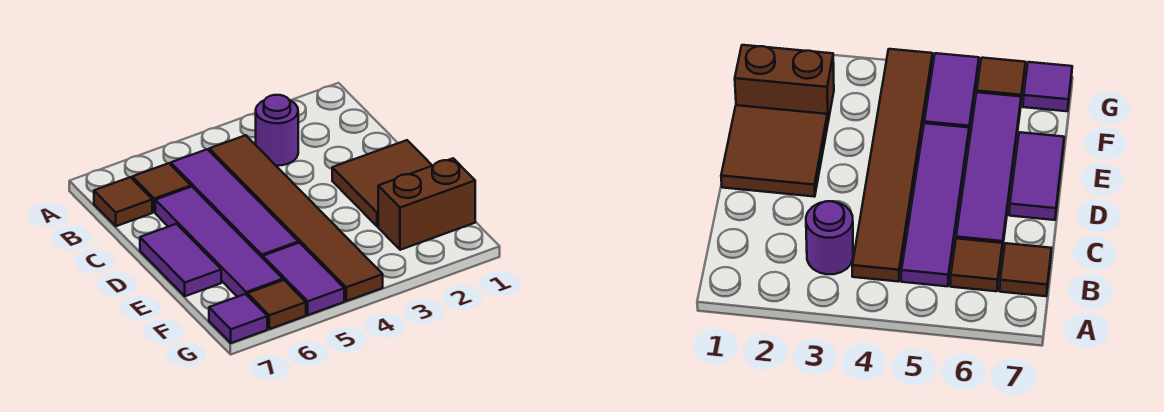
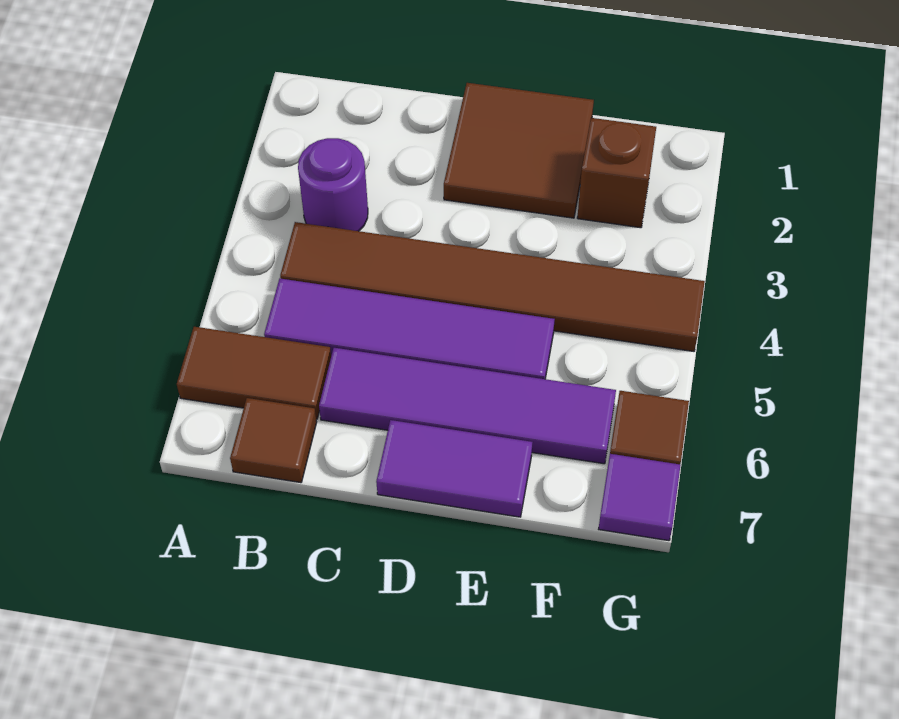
brown tile B6 level 1 -> brown tile A6:B6 level 1
brown brick F1:F2 level 1 -> brown brick F2 level 1
purple tile F5:G5 level 1 -> none

